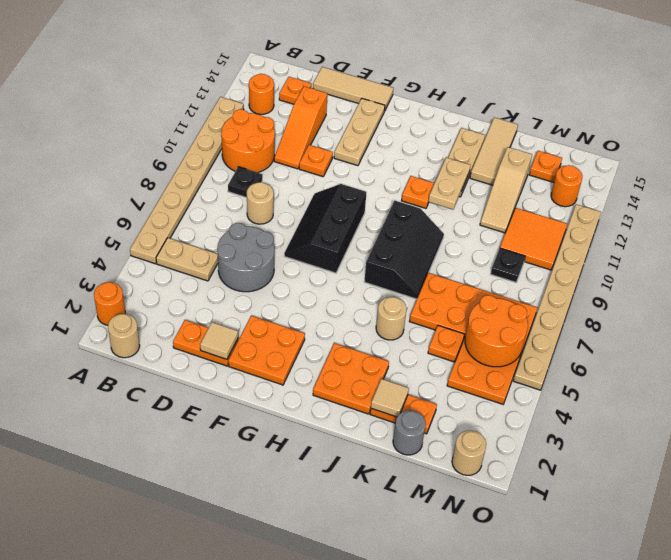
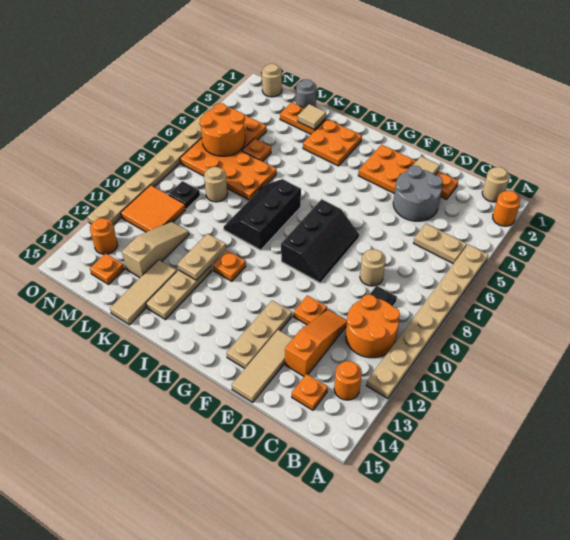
grey round brick D5:E6 level 1 -> grey round brick D3:E4 level 1
tan tile D15:F15 level 1 -> tan tile E13:E15 level 1
tan round brick J5 level 1 -> tan round brick L8 level 1

